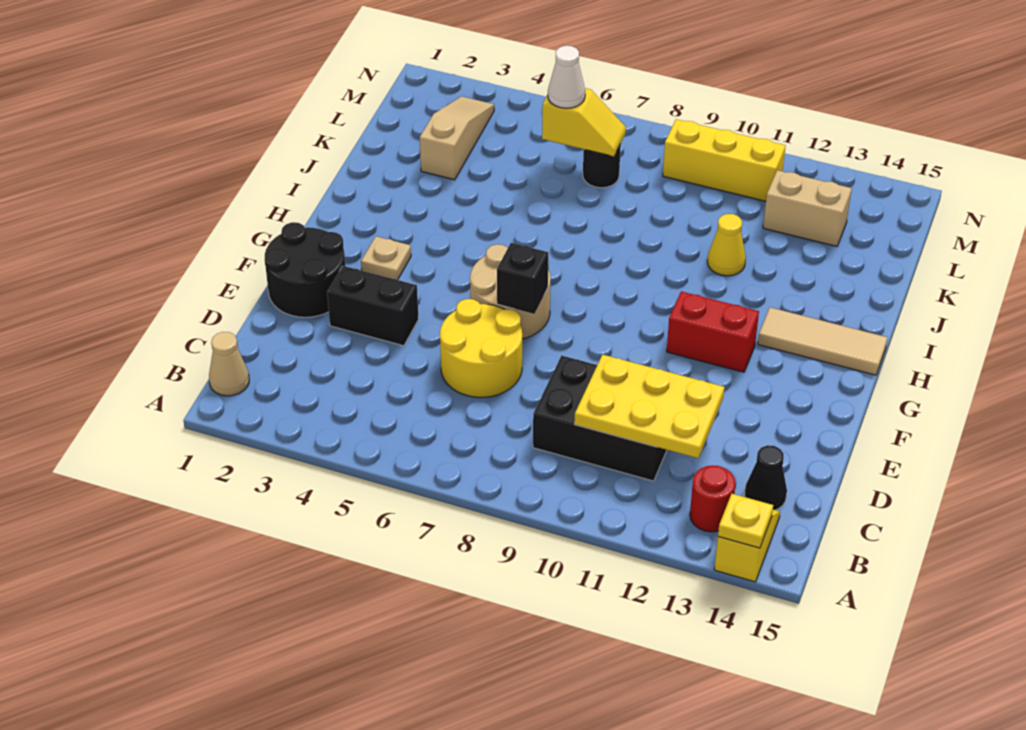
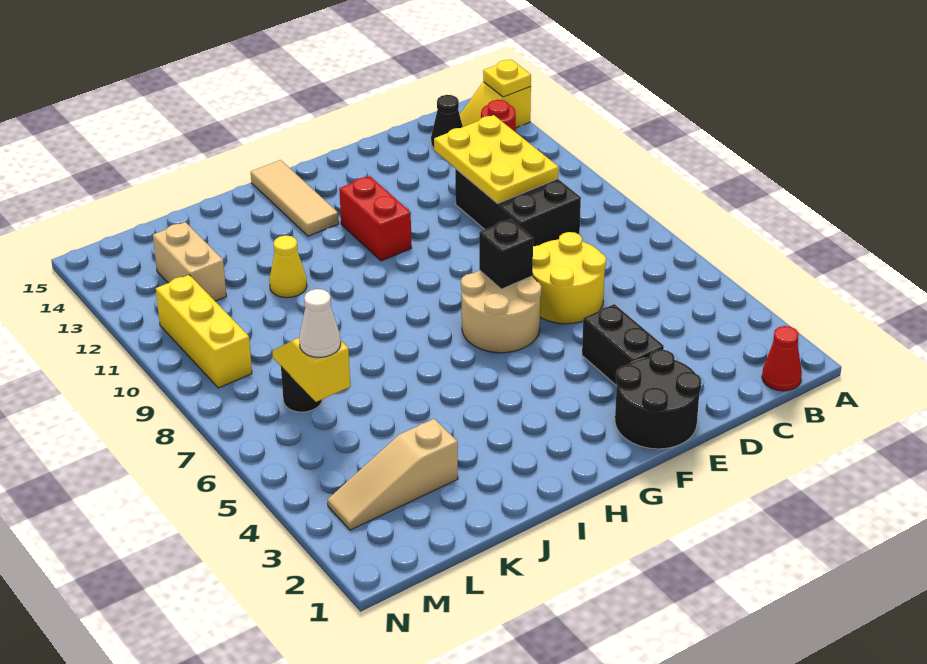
tan cone B1 level 1 -> red cone B1 level 1
tan plate G3 level 1 -> none

